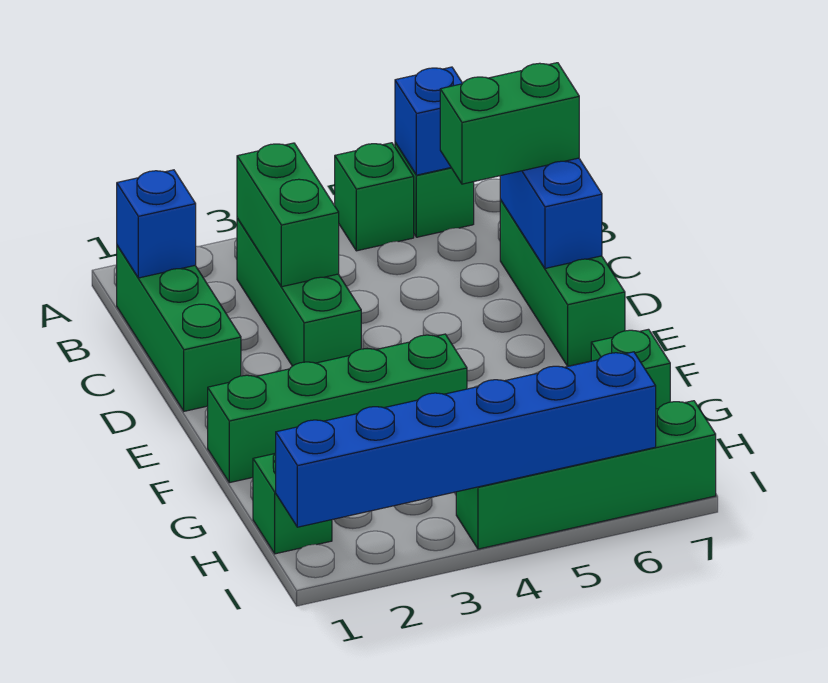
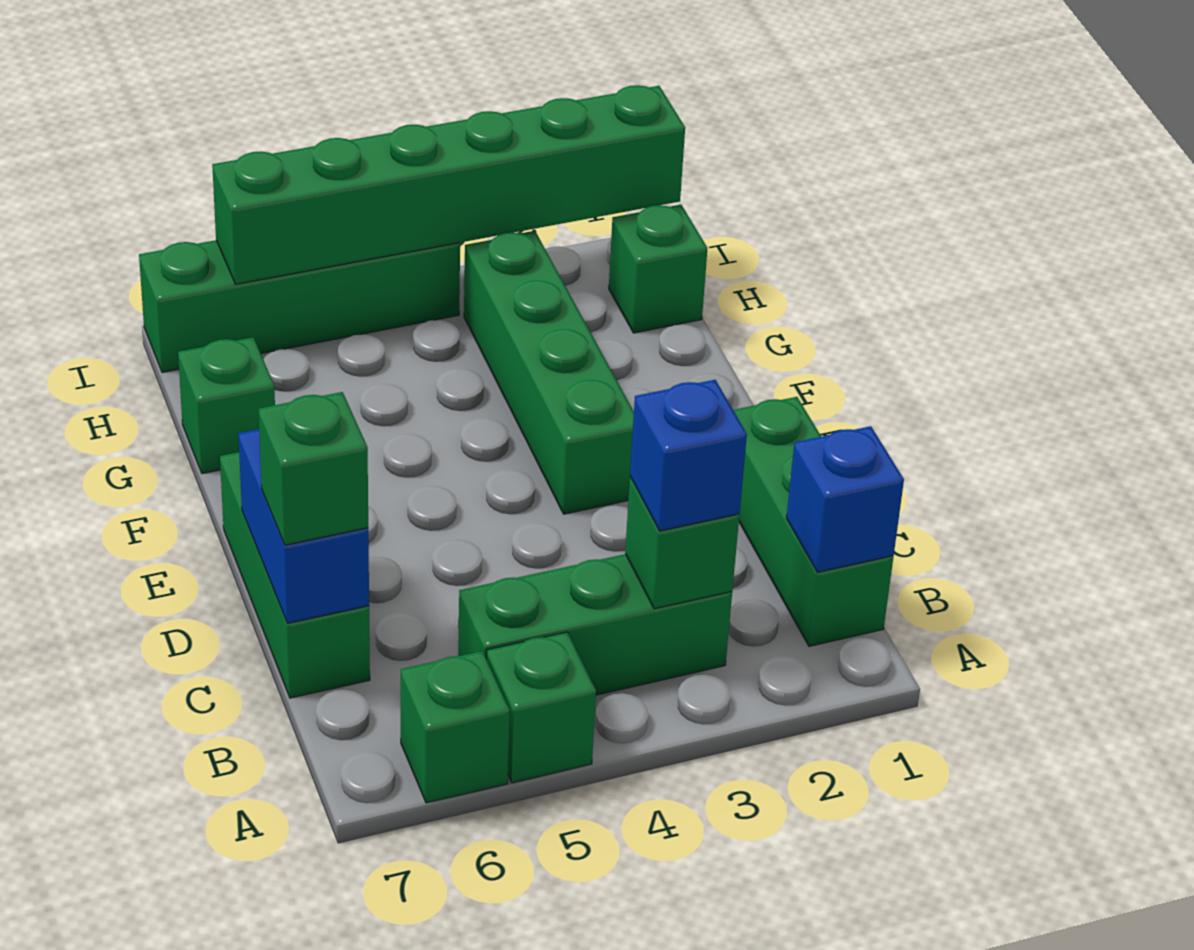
blue brick A6 level 2 -> blue brick B3 level 3
green brick B3:D3 level 1 -> green brick B3:B5 level 1
green brick B3:C3 level 2 -> green brick B3 level 2
green brick C6:C7 level 3 -> green brick C7 level 3
green brick F1:F4 level 1 -> green brick E3:H3 level 1
blue brick I1:I6 level 2 -> green brick I1:I6 level 2

